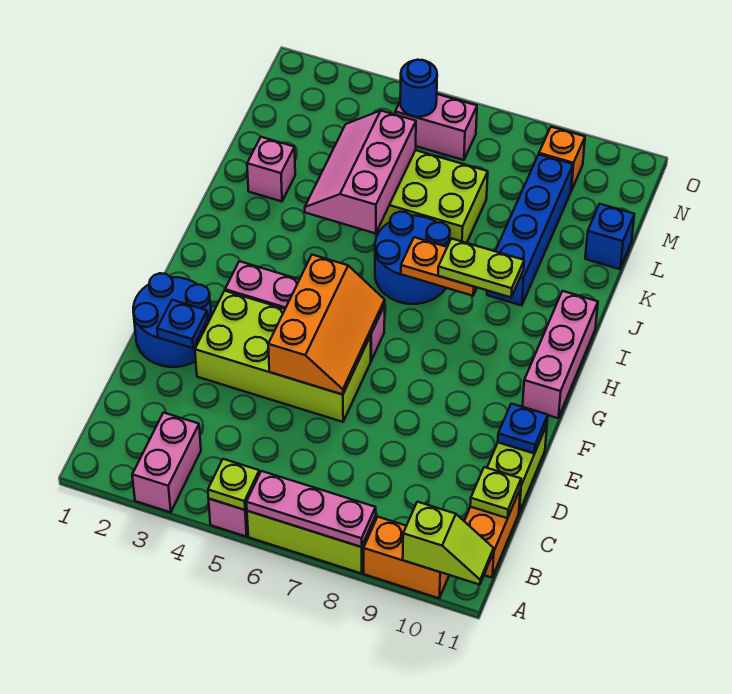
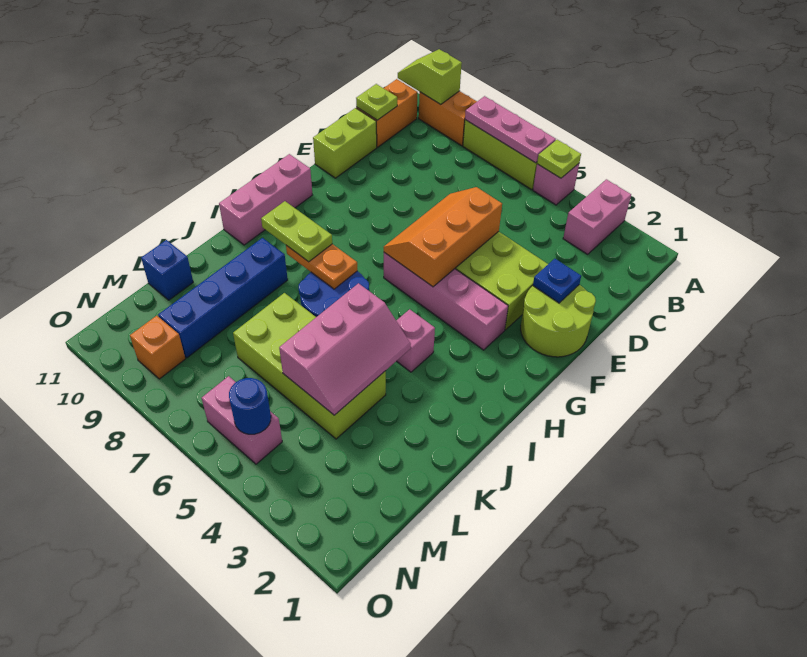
blue round brick E1:F2 level 1 -> lime round brick E1:F2 level 1
blue plate E11 level 2 -> none
pink brick K2 level 1 -> pink brick I4 level 1

